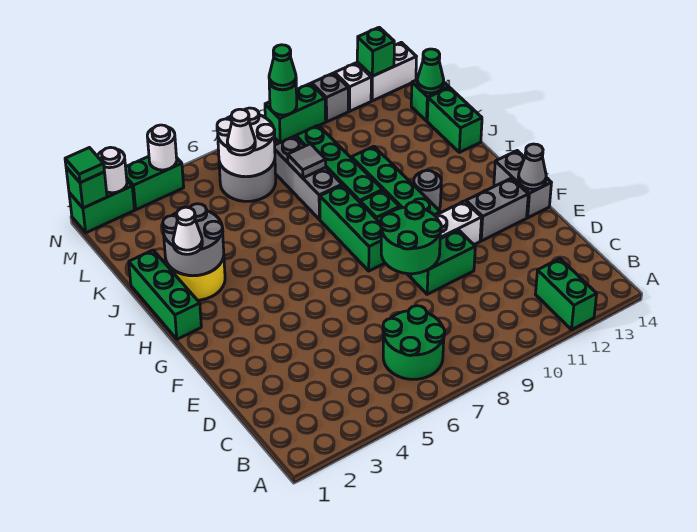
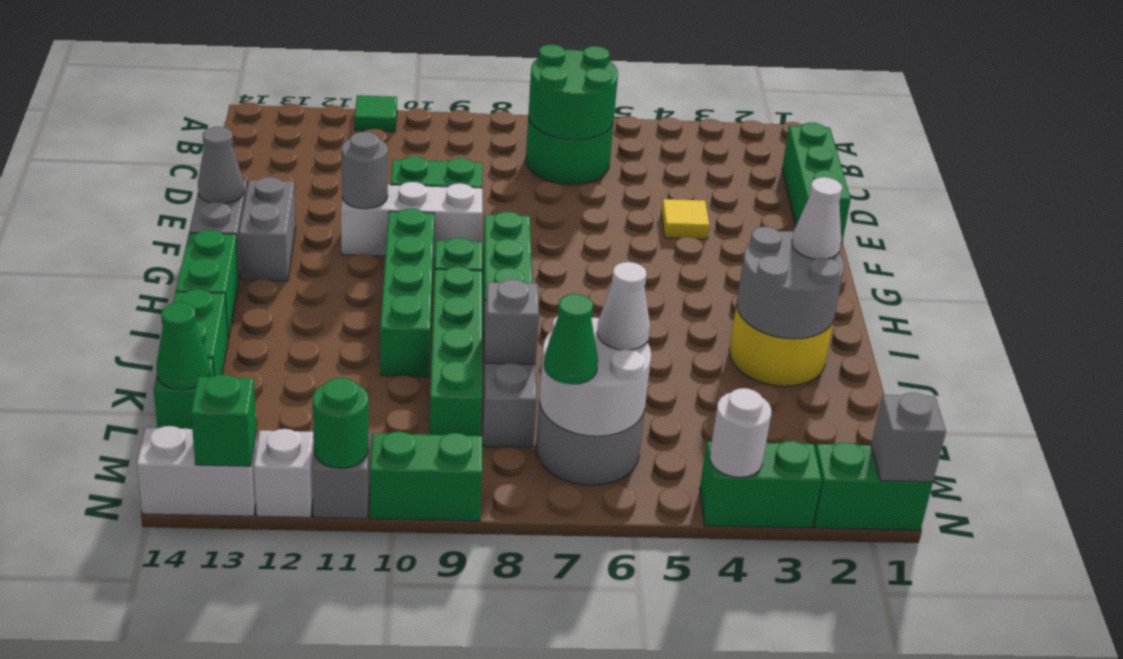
green brick A12:B12 level 1 -> green brick H14:I14 level 1
none -> yellow tile E4 level 1
green round brick E8:F9 level 2 -> green round brick B6:C7 level 2
grey brick F12:F13 level 1 -> grey brick F13:G13 level 1
green brick H1:J1 level 1 -> green brick C1:E1 level 1
grey round brick H11 level 1 -> grey round brick F11 level 2
grey tile K8 level 2 -> grey brick K8 level 2
green brick N1 level 2 -> grey brick N1 level 2
green tile N1 level 3 -> green tile A11 level 1
white round brick N2 level 2 -> none
green round brick N9 level 2 -> green round brick N11 level 2
green cone N9 level 3 -> green cone M7 level 3

